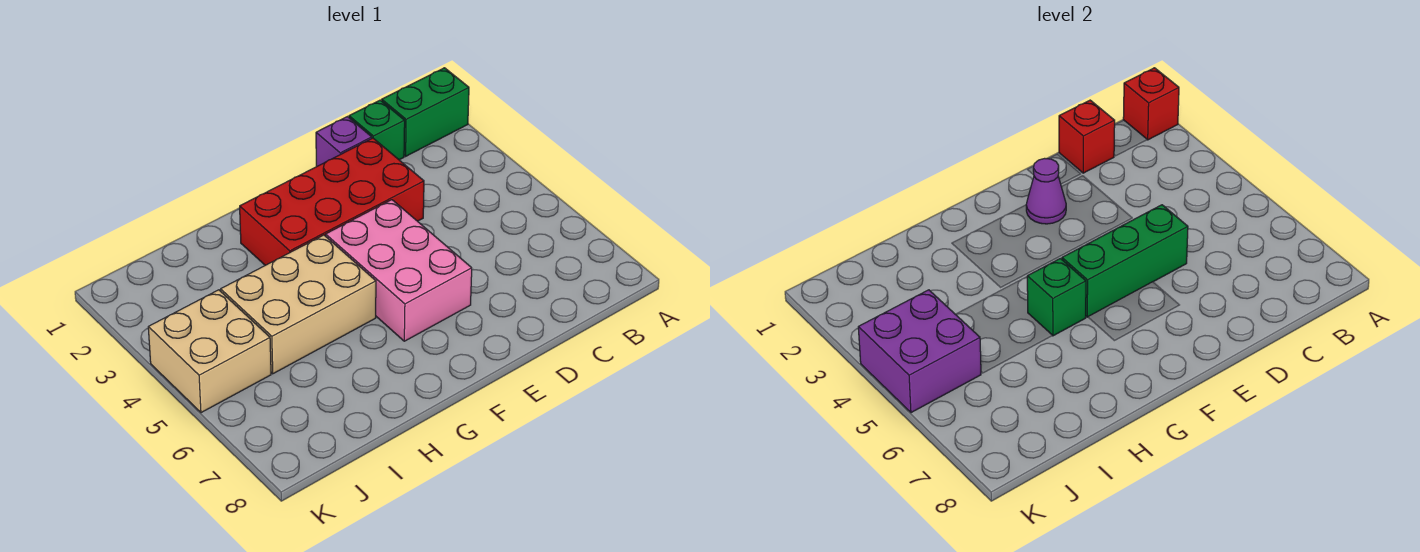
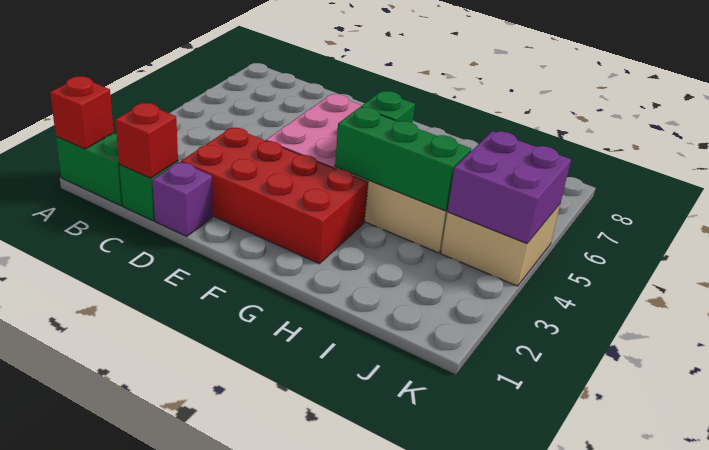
green brick D5:F5 level 2 -> green brick G4:I4 level 2
purple cone E2 level 2 -> none

